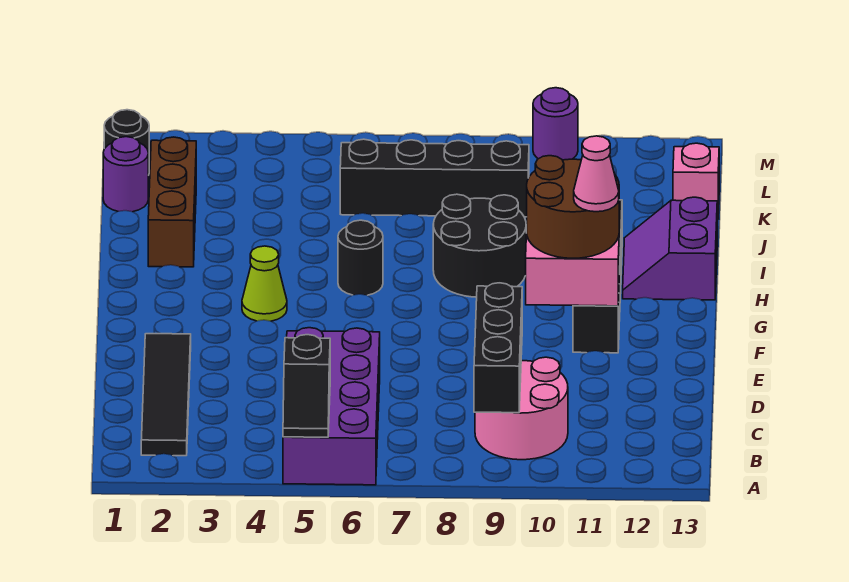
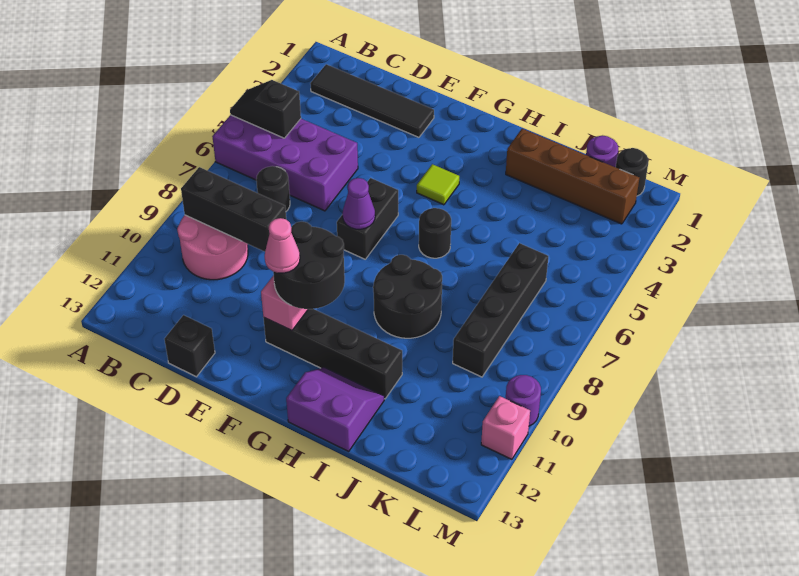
none -> black round brick C7 level 1
none -> black brick D13 level 1
none -> black brick F6:F7 level 1
none -> purple cone F7 level 2
brown round brick F10:G11 level 3 -> black round brick F10:G11 level 3
lime cone G4 level 1 -> lime tile G4 level 1
brown brick I2:K2 level 1 -> brown brick I2:L2 level 1
pink brick K13 level 1 -> pink brick M11 level 1

